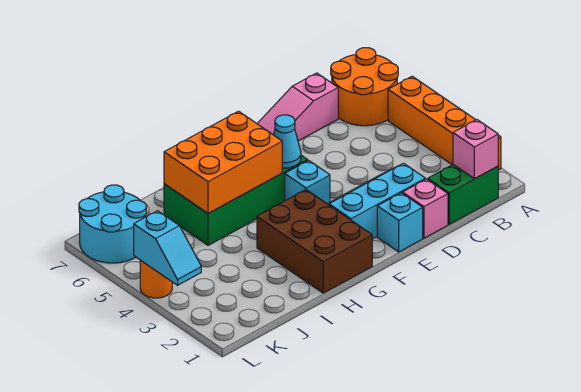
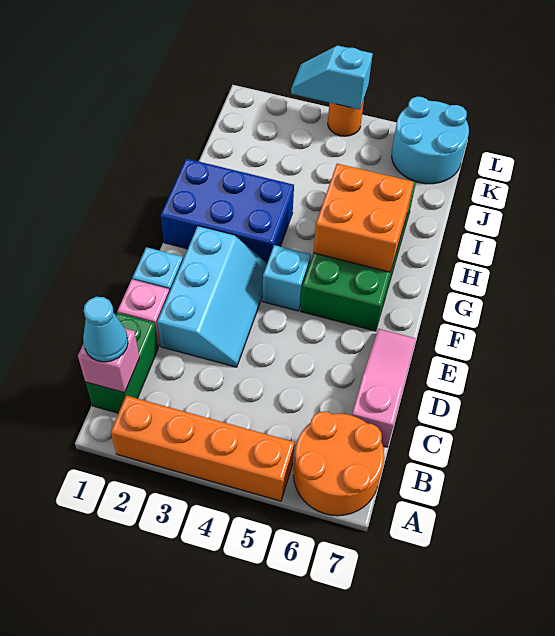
cyan cone F5 level 2 -> cyan cone B1 level 3
brown brick G1:H3 level 1 -> blue brick G1:H3 level 1
orange brick G5:I6 level 2 -> orange brick G5:H6 level 2

